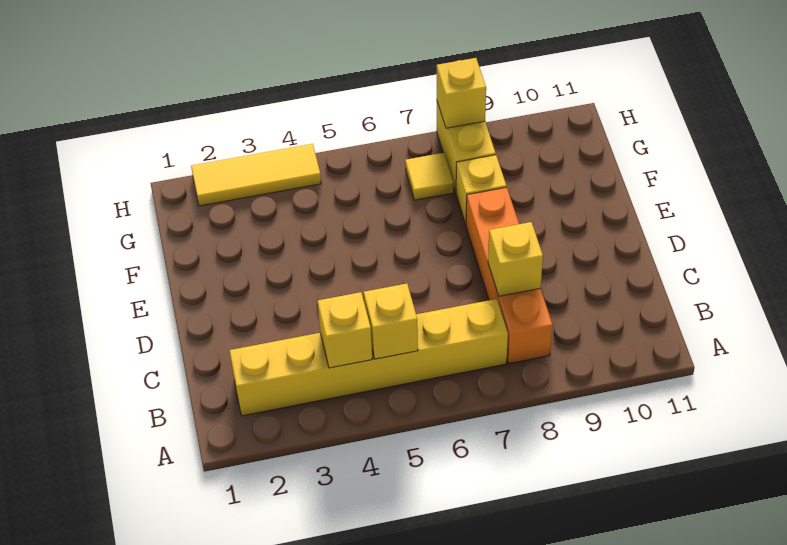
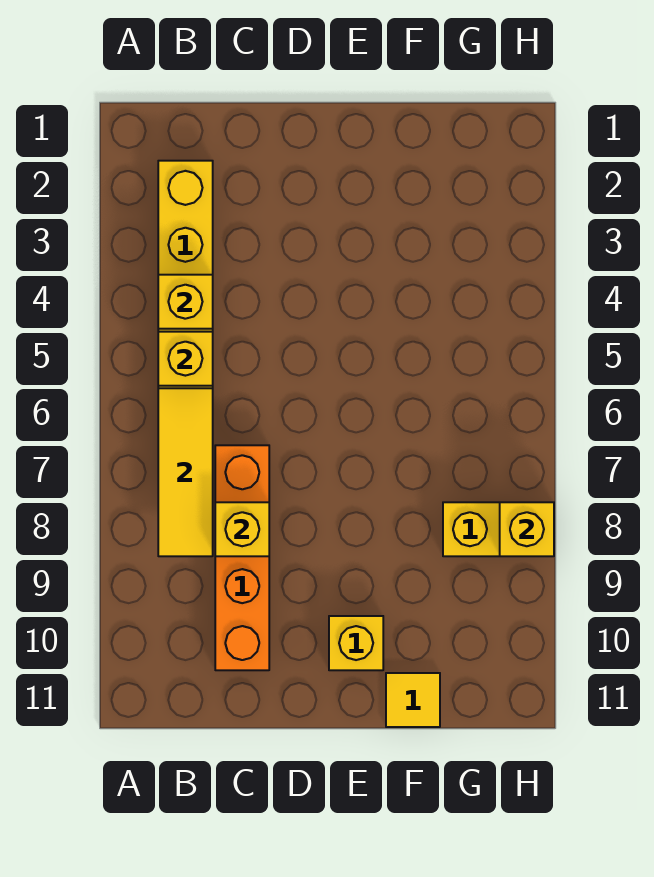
orange brick B8:E8 level 1 -> orange brick C7:C10 level 1
yellow brick F8 level 1 -> yellow brick E10 level 1
yellow tile G7 level 1 -> yellow tile F11 level 1
yellow tile H2:H4 level 1 -> yellow tile B6:B8 level 2

